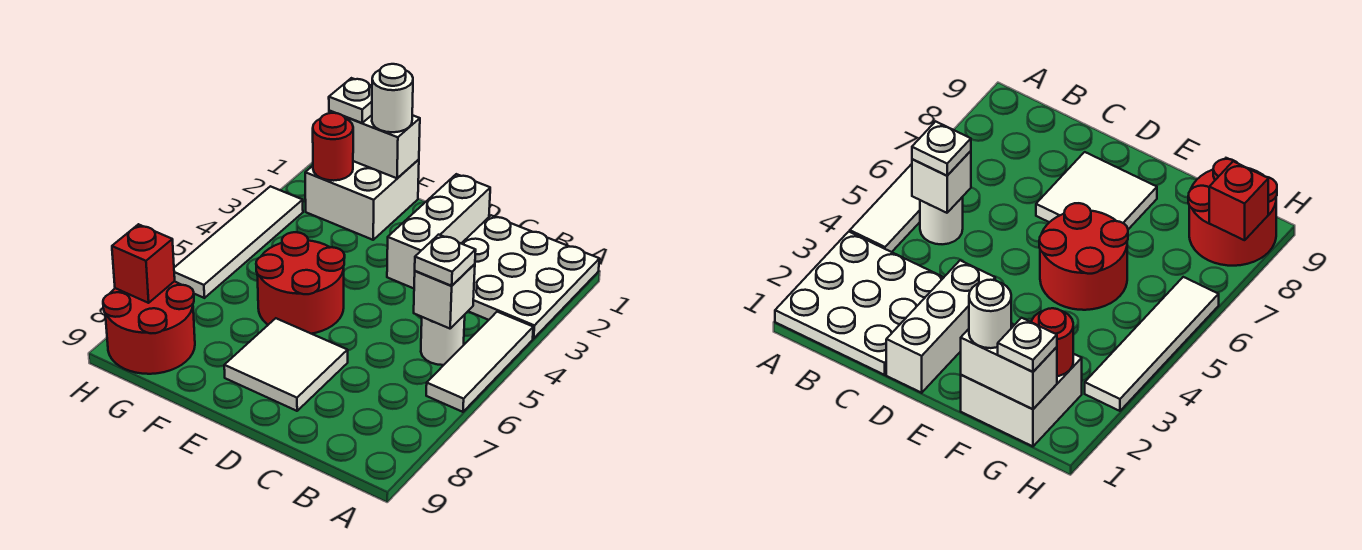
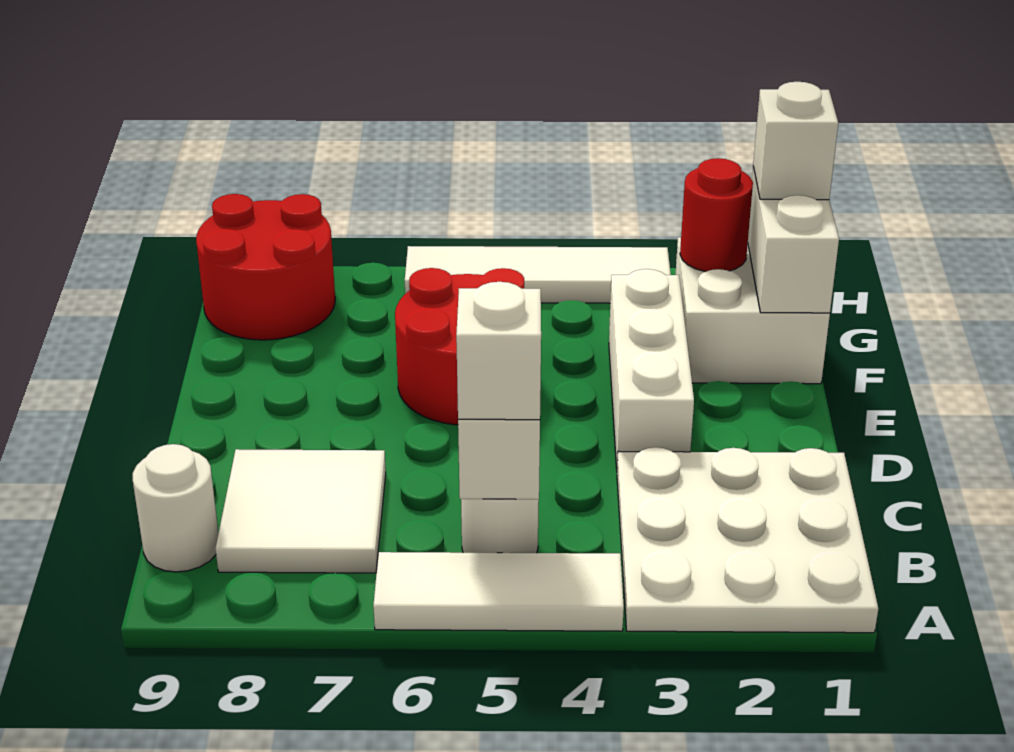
white plate B5 level 3 -> white brick B5 level 3
white brick D1:D3 level 1 -> white brick D3:F3 level 1
white tile D7:E8 level 1 -> white tile B7:C8 level 1
white round brick F1 level 3 -> white round brick B9 level 1
white plate G1 level 3 -> white brick G1 level 3
red brick H8 level 2 -> none

